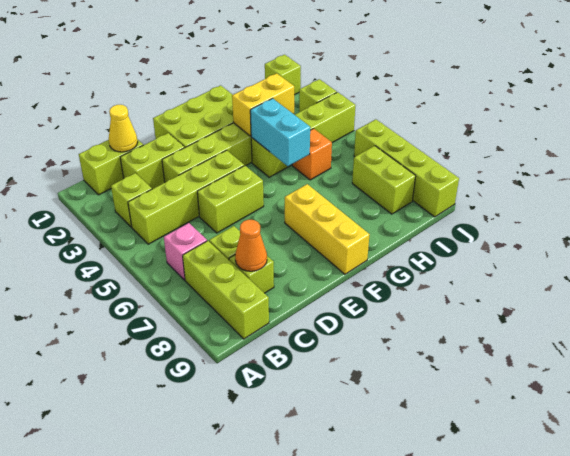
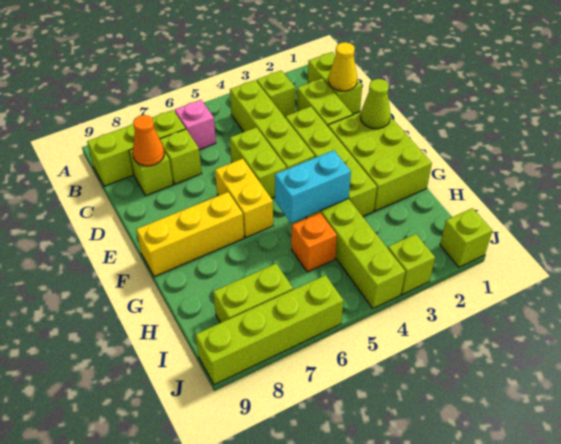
none -> lime cone E1 level 2
yellow brick G3:H3 level 2 -> yellow brick E6:F6 level 1

